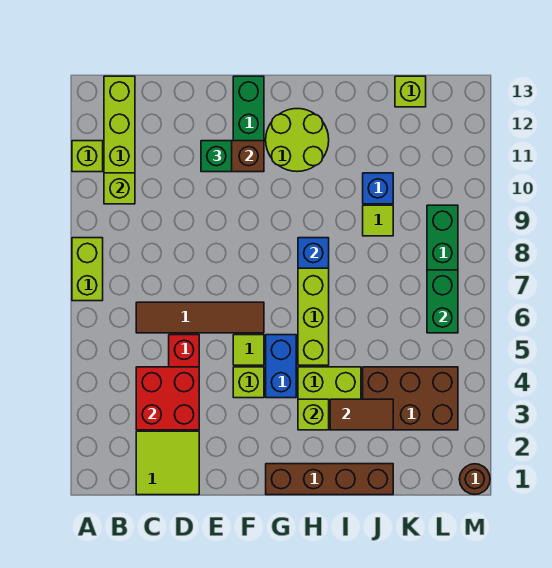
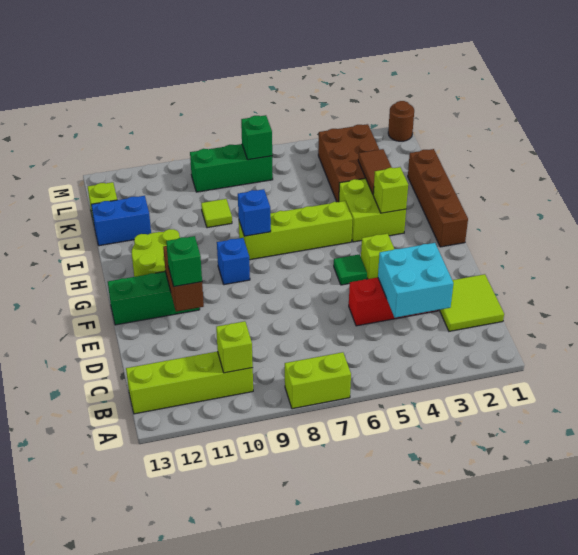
lime brick A11 level 1 -> none
red brick C3:D4 level 2 -> cyan brick C3:D4 level 2
brown tile C6:F6 level 1 -> none
lime tile F5 level 1 -> green tile F5 level 1
blue brick G4:G5 level 1 -> blue brick J12:J13 level 1
blue brick J10 level 1 -> blue brick G9 level 1
green brick L6:L7 level 2 -> green brick L7 level 2

